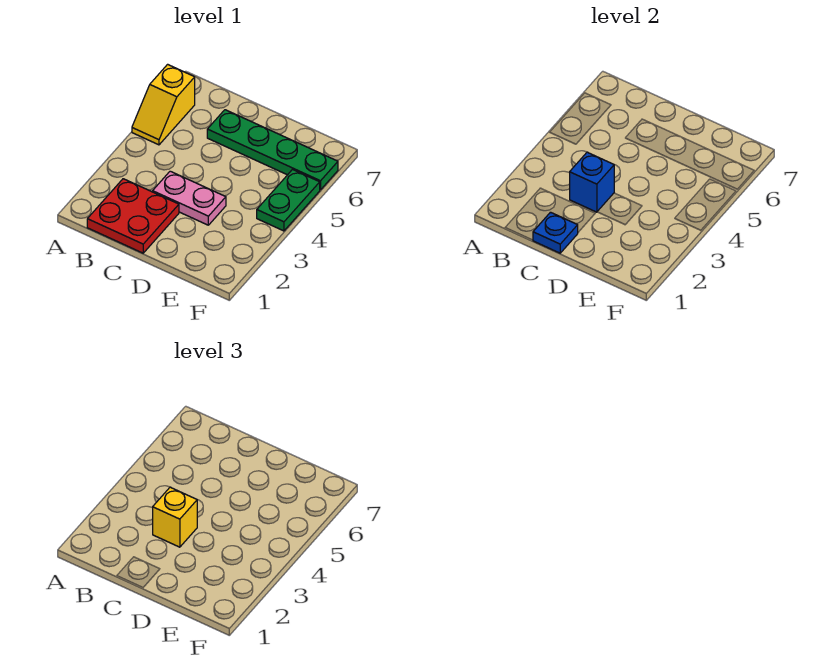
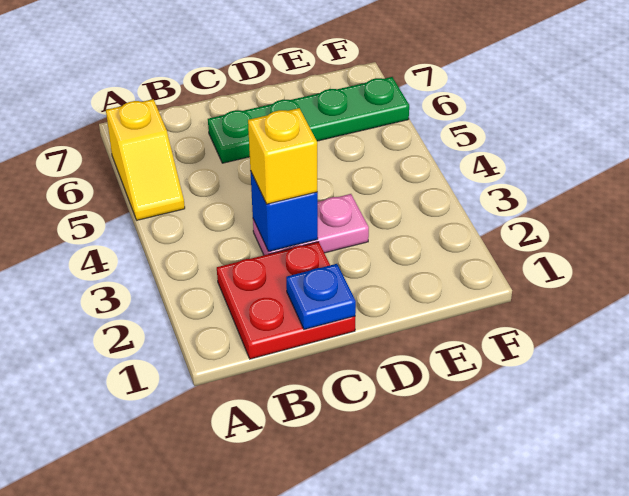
green plate F4:F5 level 1 -> none

